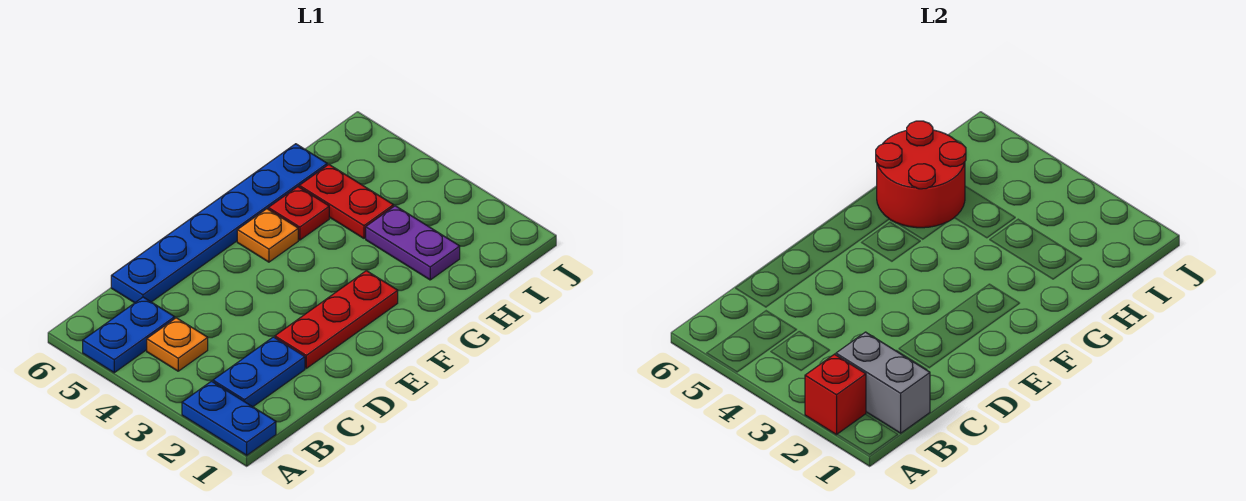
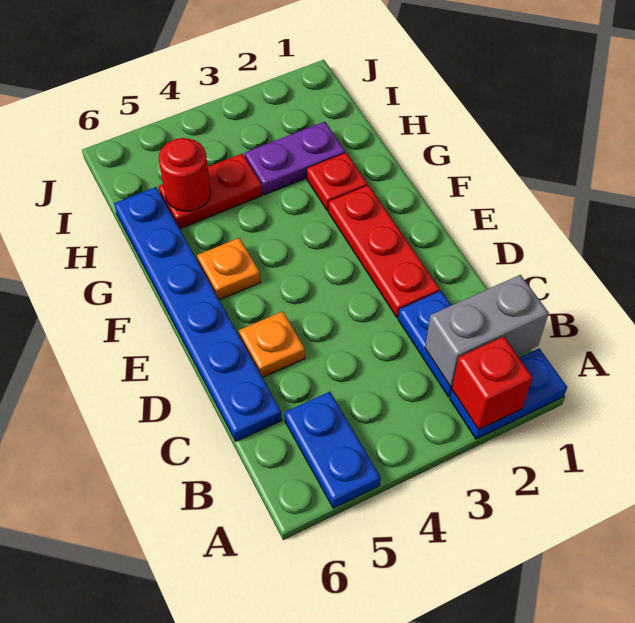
orange plate B4 level 1 -> orange plate D5 level 1
red plate G5 level 1 -> red plate G2 level 1
red round brick G5:H6 level 2 -> red round brick H5 level 2

